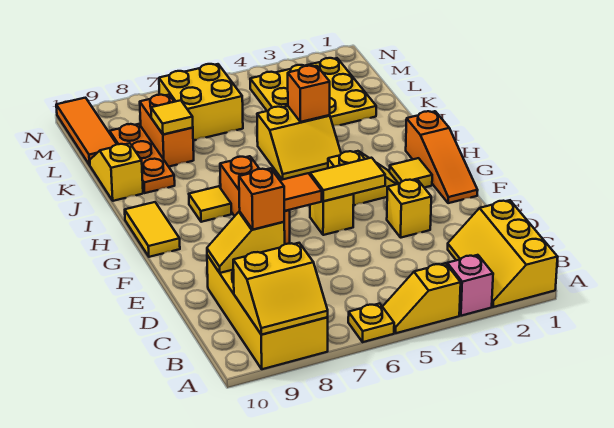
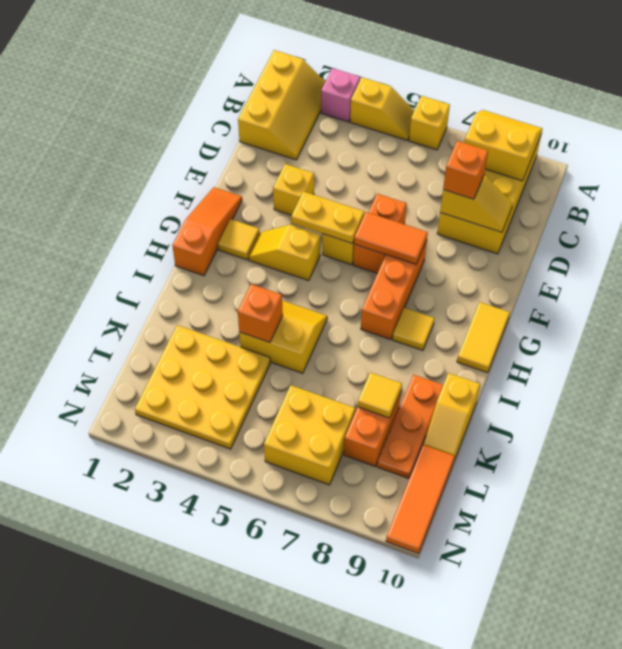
yellow plate A6 level 1 -> yellow brick A6 level 1
none -> orange brick E6:F6 level 1
yellow tile F4:F5 level 2 -> yellow plate F4:F5 level 2

